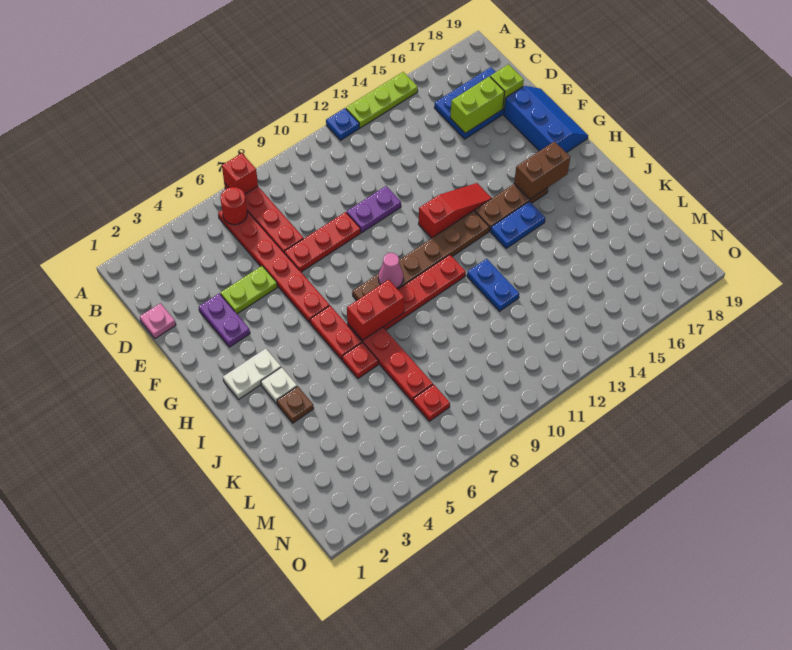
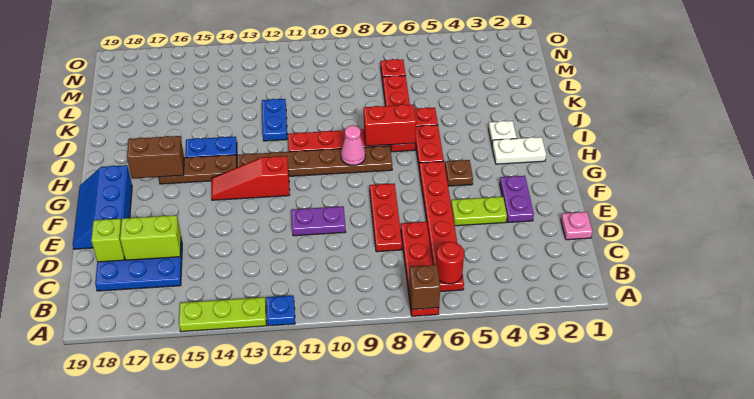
red brick A7 level 2 -> brown brick A7 level 2
red plate E7:E9 level 1 -> red plate D8:F8 level 1
brown plate J3 level 1 -> brown plate G5 level 1

